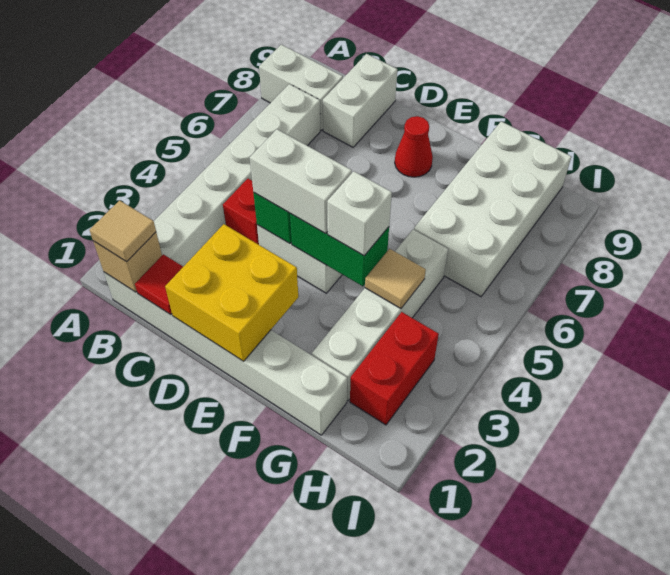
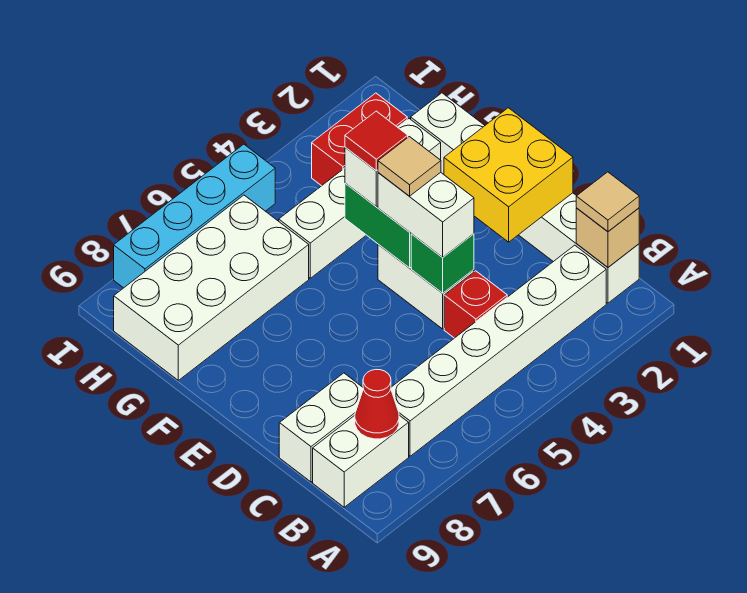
white brick A8:B8 level 1 -> white brick B8:B9 level 1
red tile C1 level 2 -> red tile F4 level 4
red cone E8 level 1 -> red cone B8 level 2
tan tile G4 level 2 -> tan tile E4 level 4
none -> cyan brick I5:I8 level 1

